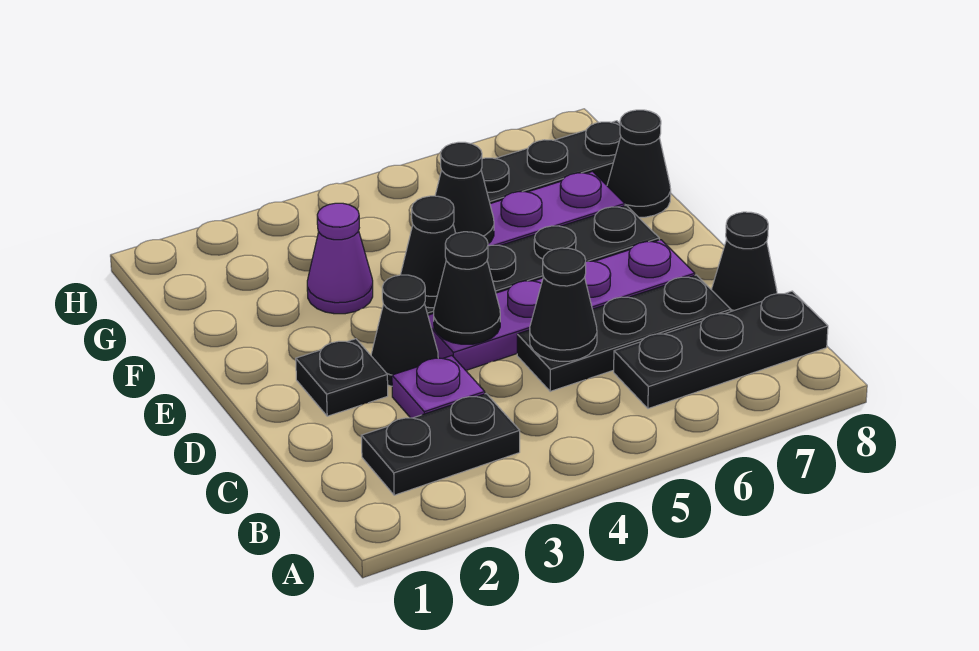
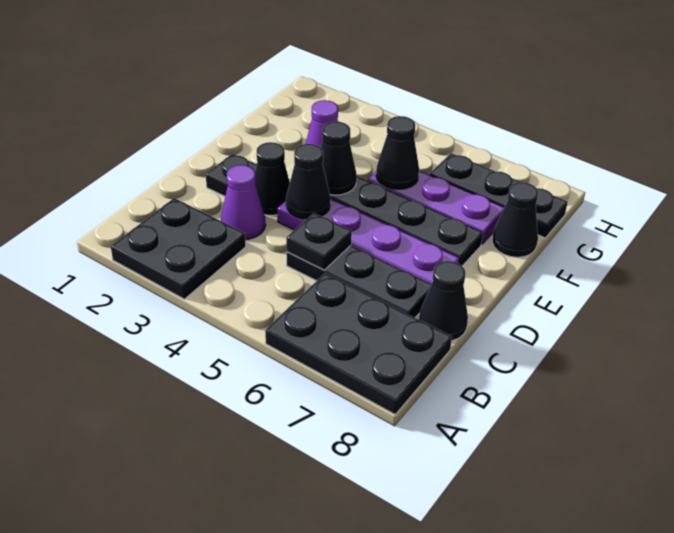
black plate B2:B3 level 1 -> black plate A2:B3 level 1
black plate B6:B8 level 1 -> black plate A6:B8 level 1
purple plate C3 level 1 -> purple cone C3 level 1
black cone C5 level 2 -> black plate C5 level 2

